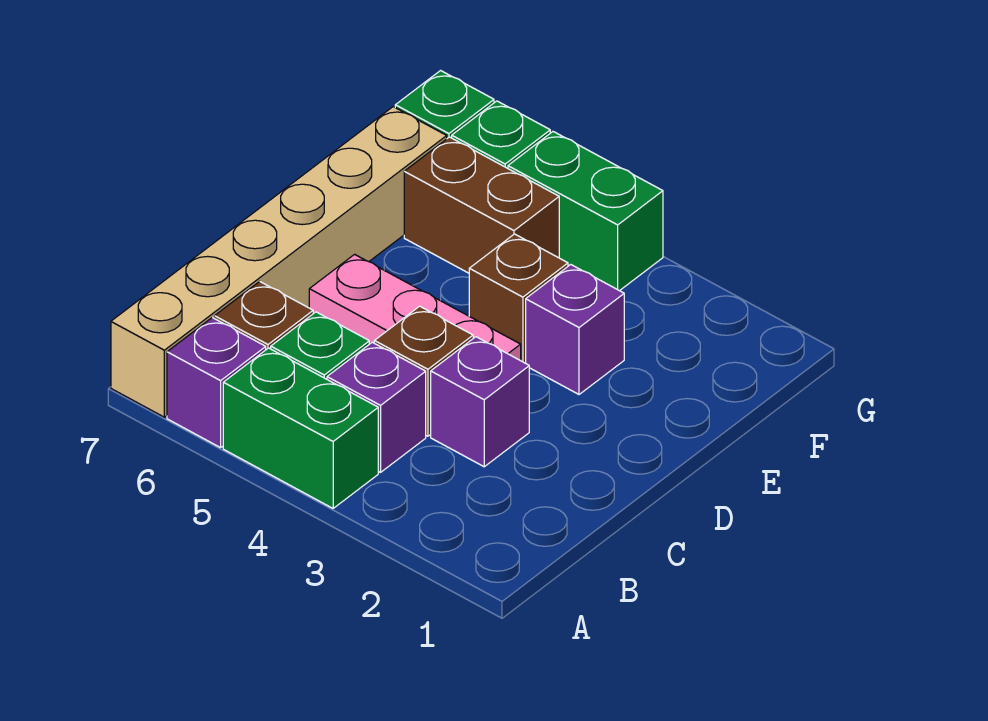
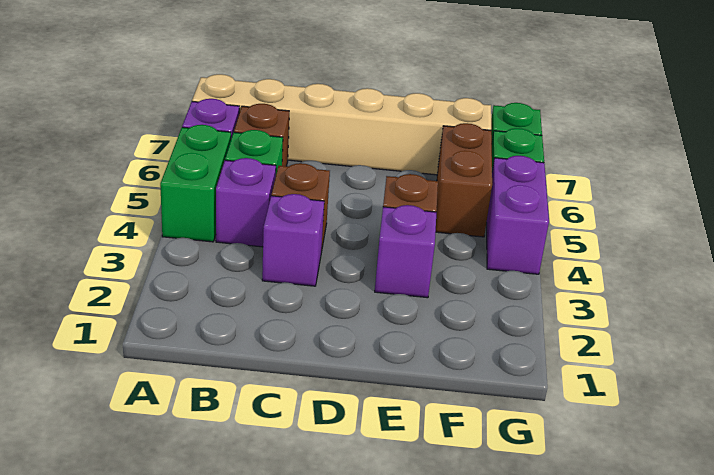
pink plate D4:D6 level 1 -> none
green brick G4:G5 level 1 -> purple brick G4:G5 level 1

